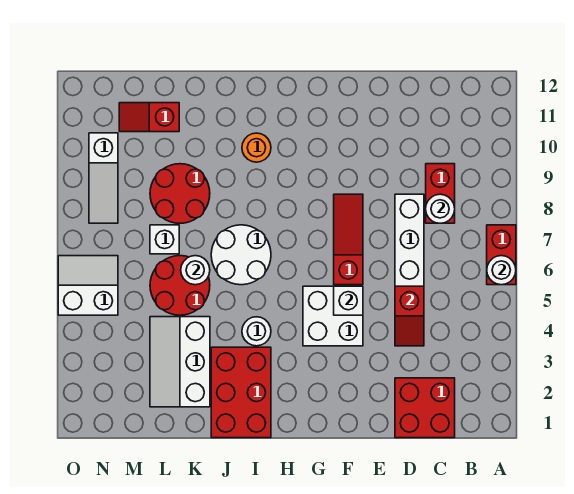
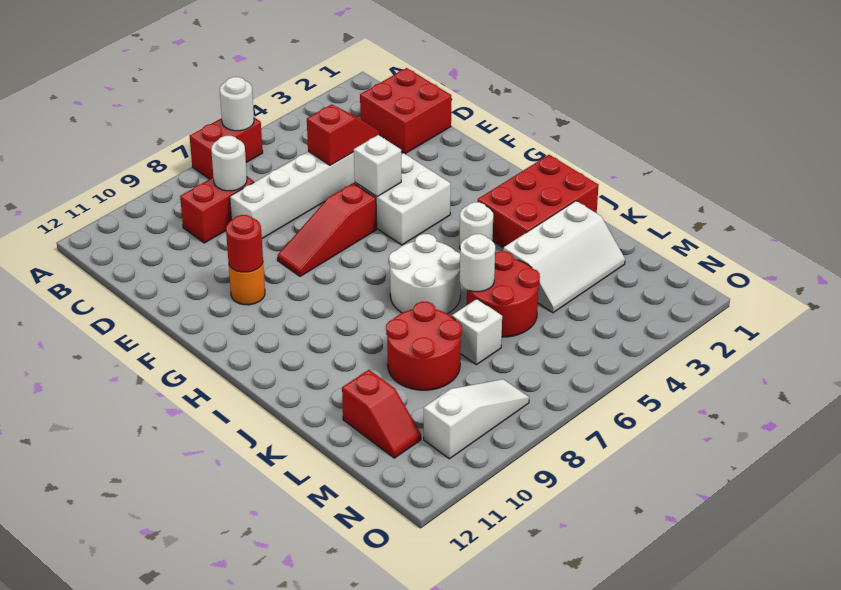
none -> red round brick F10 level 2
orange round brick I10 level 1 -> orange round brick F10 level 1
white slope N5:O6 level 1 top 5 -> none

